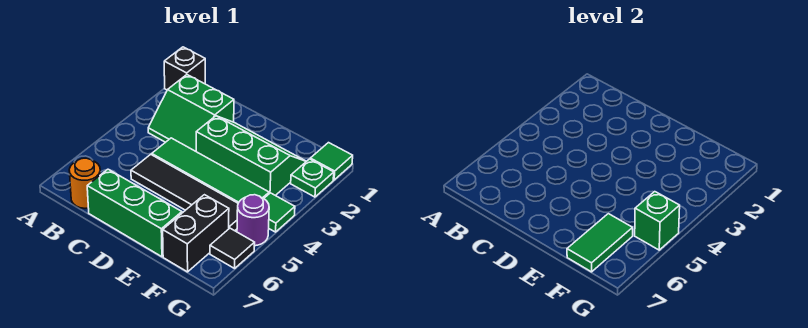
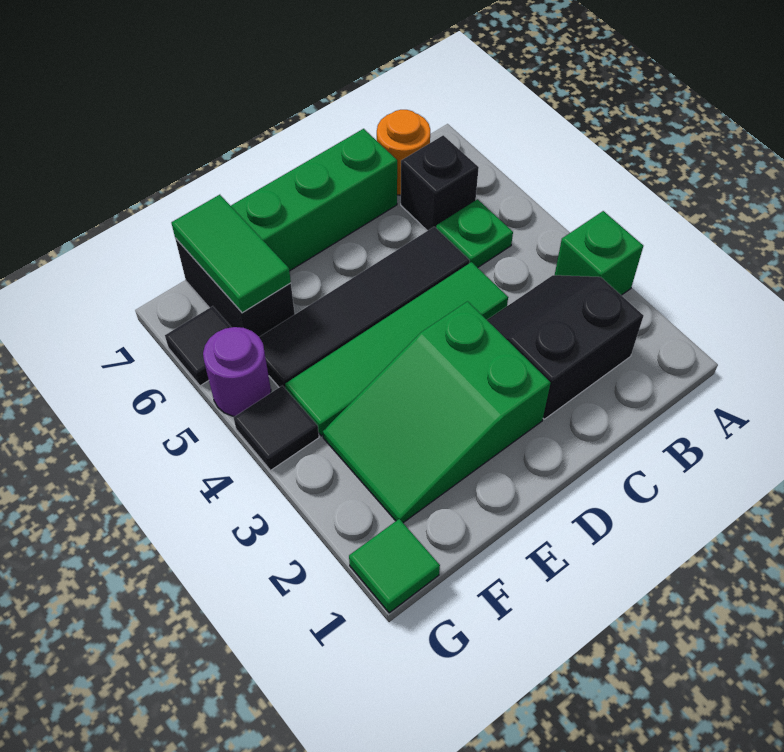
black brick A1 level 1 -> black brick B6 level 1
green slope B2:C3 level 1 top 2 -> black slope B2:C3 level 1 top 2
green slope D2:F3 level 1 top 3 -> green slope D2:F3 level 1 top D
green plate G2 level 1 -> green plate B5 level 1
green tile G4 level 1 -> black tile G4 level 1
green brick G5 level 2 -> green brick A3 level 1

